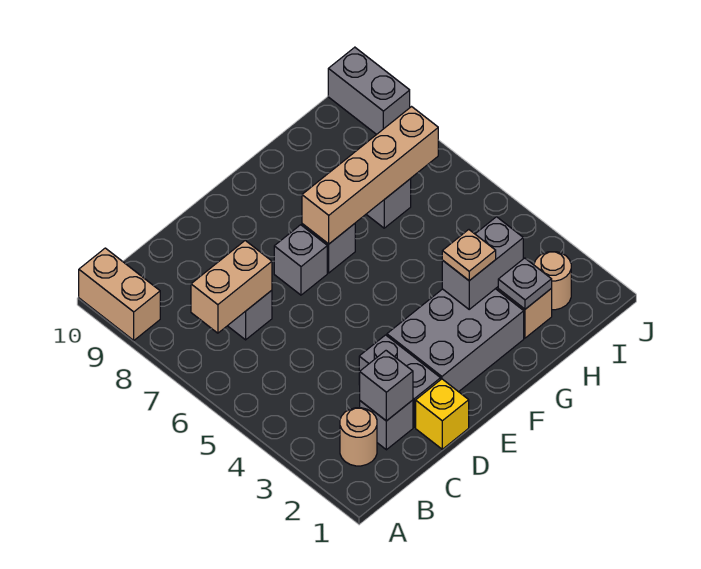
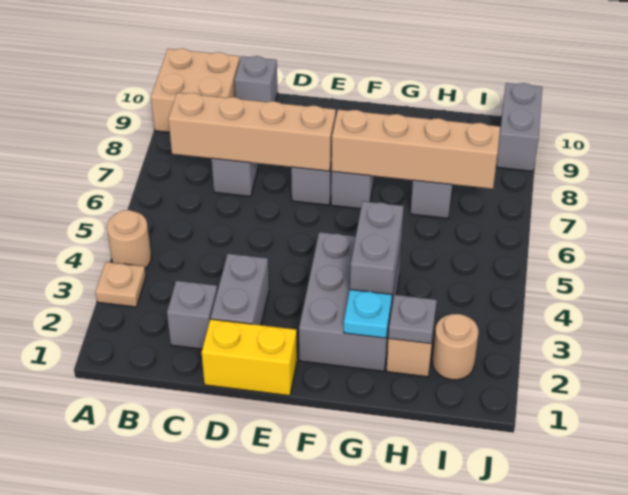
tan brick A9:A10 level 1 -> tan brick A9:B10 level 1
tan round brick B2 level 1 -> tan round brick A4 level 1
tan brick B7:C7 level 2 -> tan brick B7:E7 level 2
grey brick C2 level 2 -> grey brick C10 level 1
yellow brick D1 level 1 -> yellow brick D1:E1 level 1
grey brick E2:G3 level 1 -> grey brick F2:G4 level 1
none -> cyan plate G2 level 2
grey brick G3:H3 level 2 -> grey brick G3:G4 level 2
tan plate G3 level 3 -> tan plate A3 level 1

